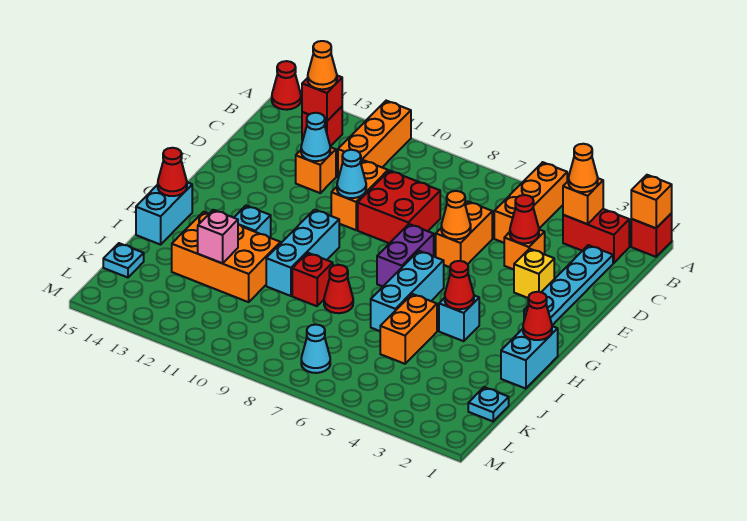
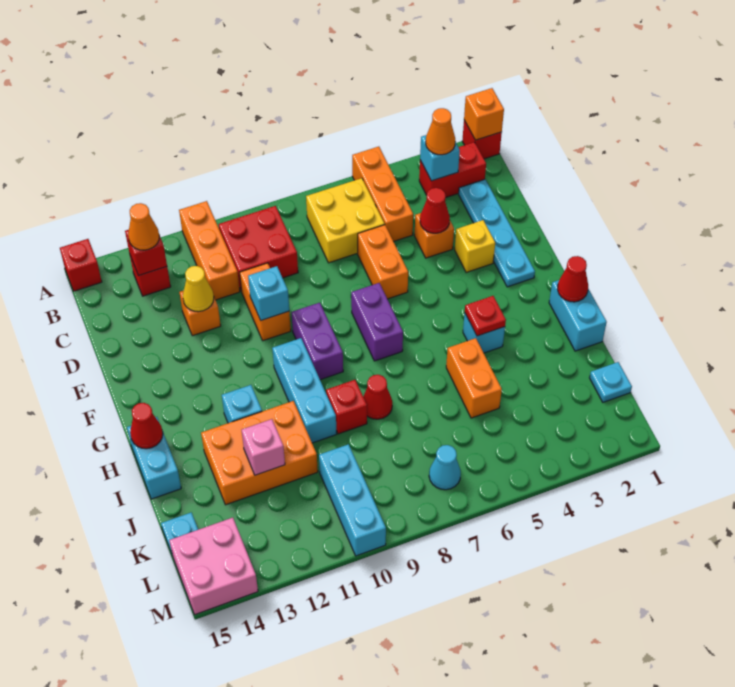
red cone A15 level 1 -> red brick A15 level 1
orange brick B3 level 2 -> cyan brick B3 level 2
none -> yellow brick B6:C7 level 1
red brick D8:E9 level 1 -> red brick B9:C10 level 1
cyan cone D12 level 2 -> yellow cone D12 level 2
orange cone E6 level 2 -> none
cyan cone E10 level 2 -> cyan brick E10 level 2
none -> purple brick F9:G9 level 1
cyan brick G6:I6 level 1 -> cyan brick K10:M10 level 1
red cone H4 level 2 -> red plate H4 level 2
none -> pink brick L14:M15 level 1

